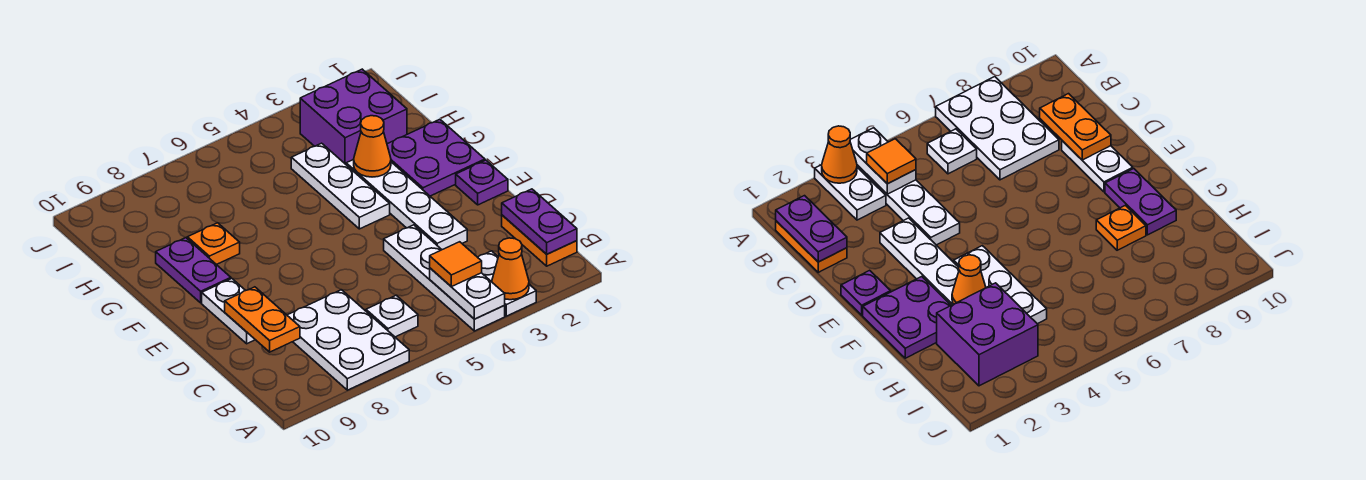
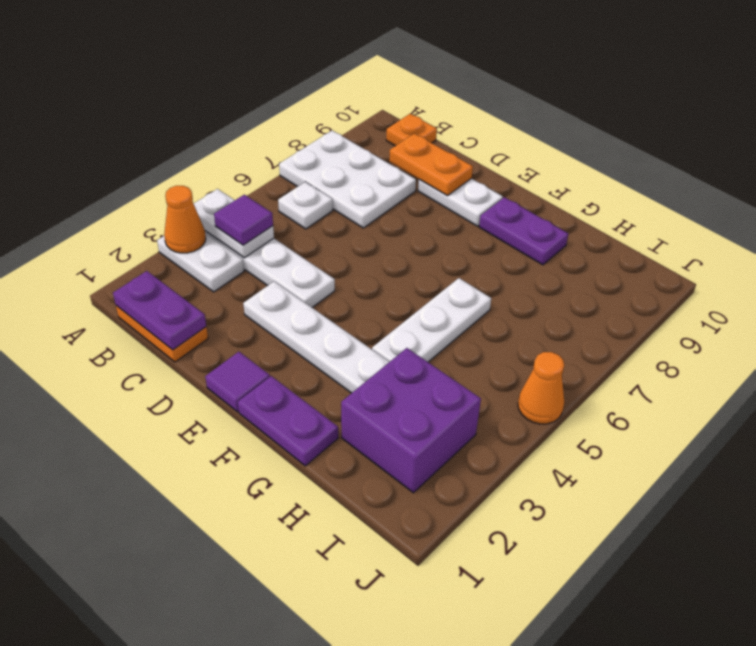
orange tile B4 level 3 -> purple tile B4 level 3
purple plate E1 level 1 -> purple tile E1 level 1
purple plate F1:G2 level 1 -> purple plate F1:G1 level 1
white plate F4:H4 level 1 -> white plate G4:G6 level 1
orange cone G3 level 2 -> orange cone J5 level 1
orange plate G8 level 1 -> orange plate B10 level 1

